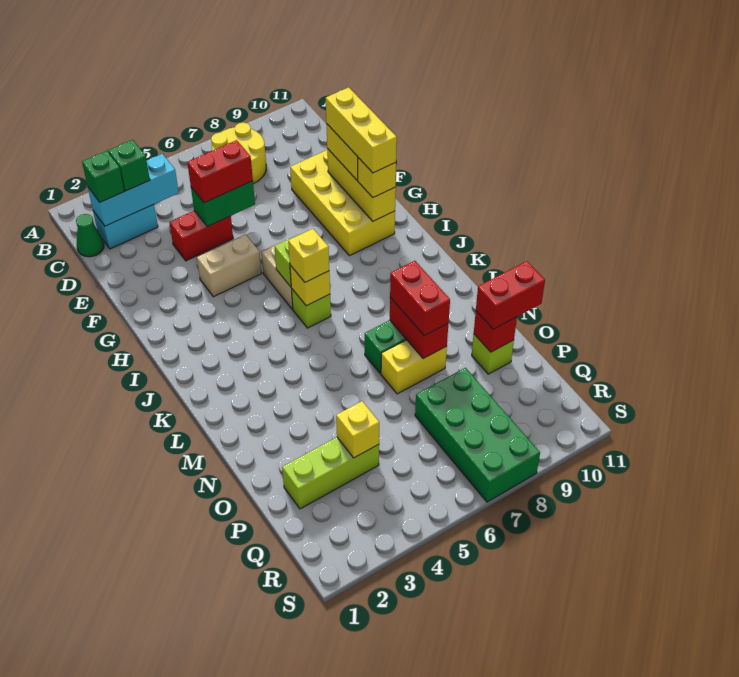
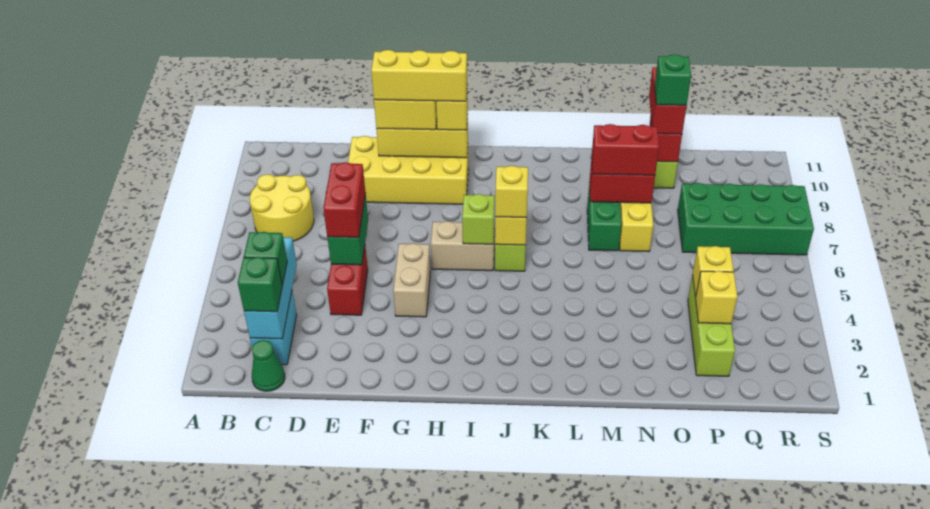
none -> green brick O10 level 4
none -> yellow brick P3 level 2

